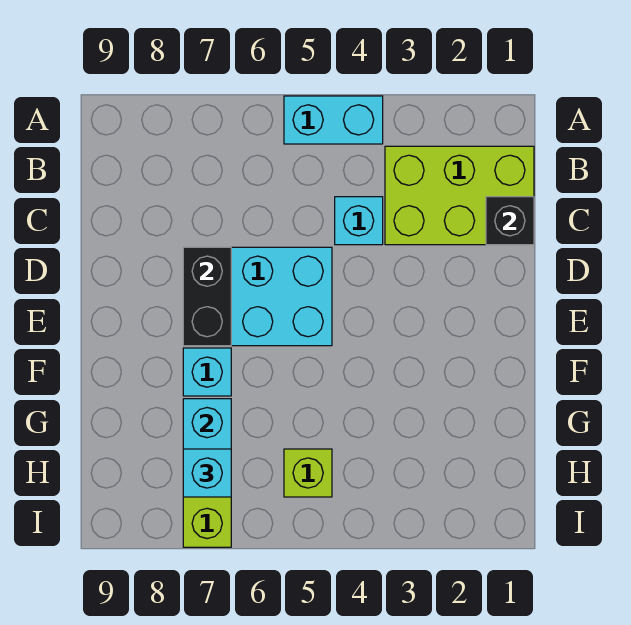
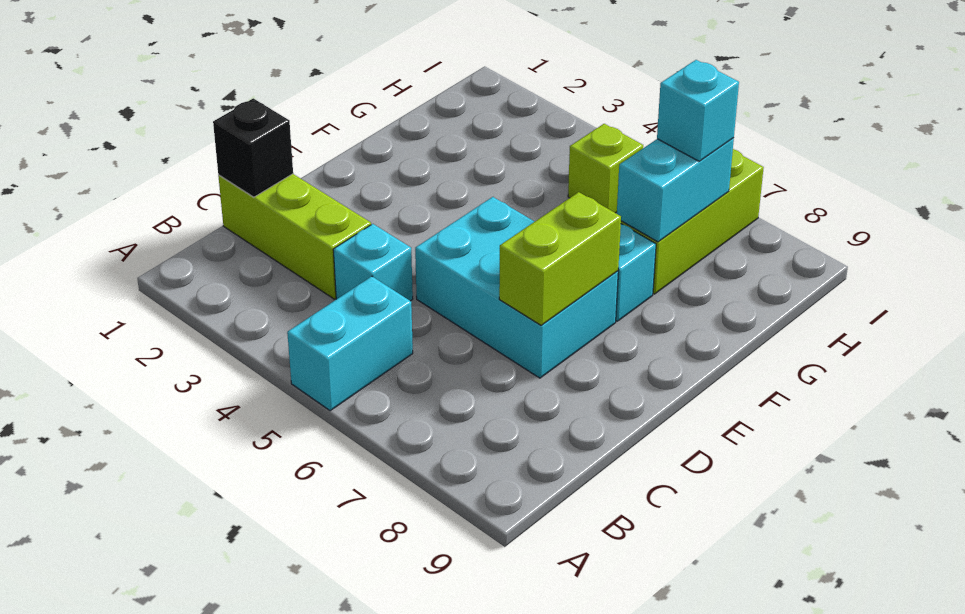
cyan brick A4:A5 level 1 -> cyan brick A5:B5 level 1
lime brick B1:C3 level 1 -> lime brick C1:C3 level 1
black brick D7:E7 level 2 -> lime brick D7:E7 level 2

